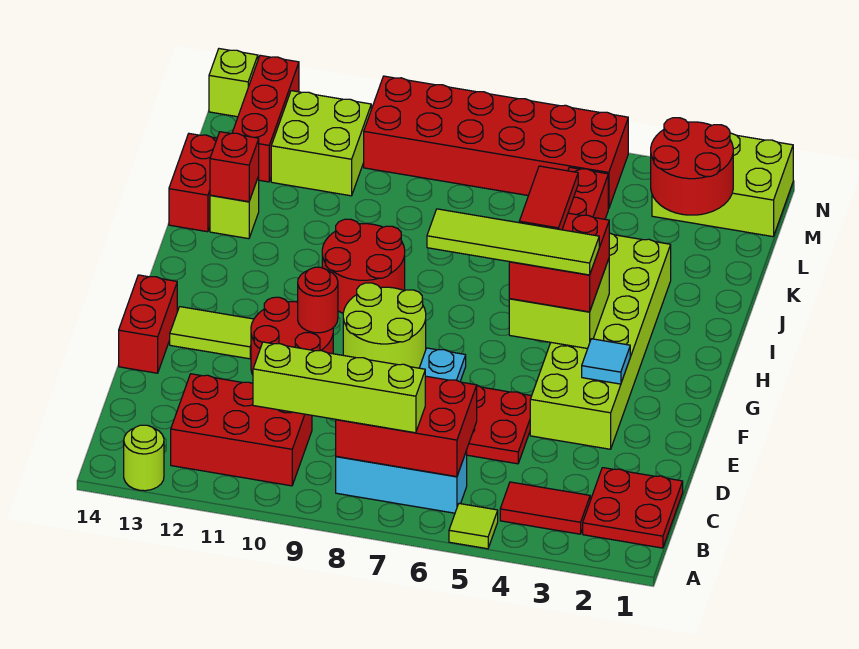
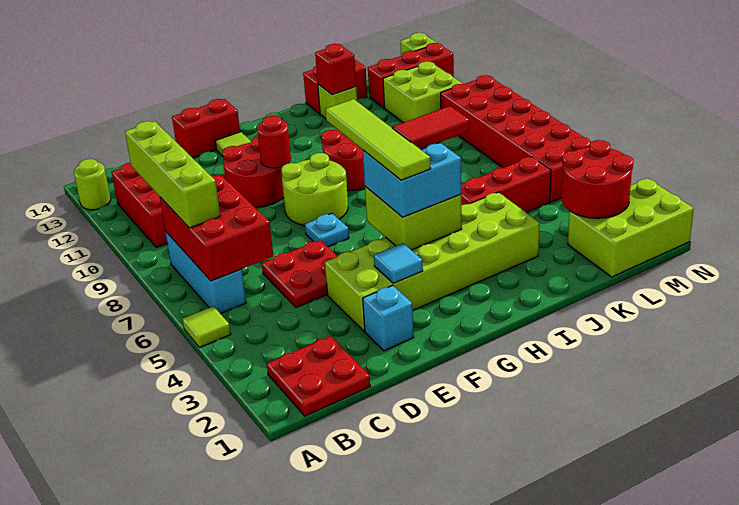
red tile B3:B4 level 1 -> none
none -> cyan brick E2 level 1
red brick G4:H5 level 3 -> cyan brick G4:H5 level 3
lime brick M1:N3 level 1 -> lime brick L1:N2 level 1

